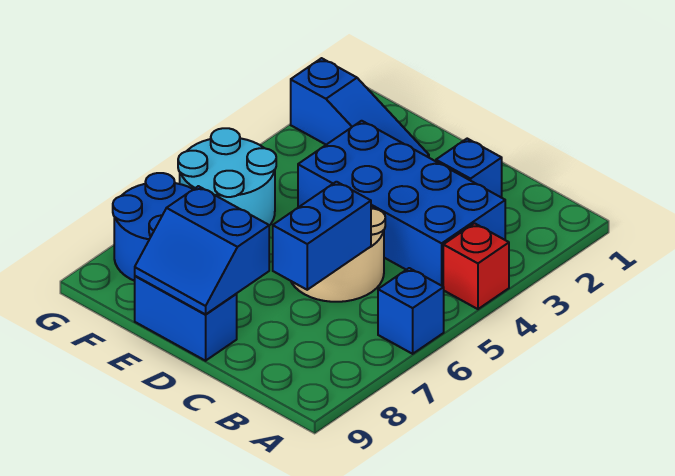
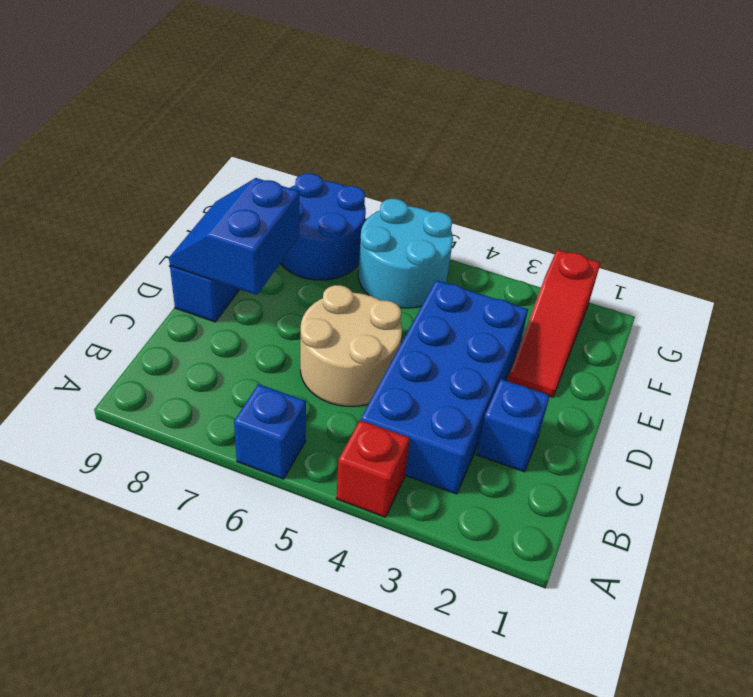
blue brick C6:C7 level 2 -> none
blue slope E2:G2 level 1 top G -> red slope E2:G2 level 1 top G

